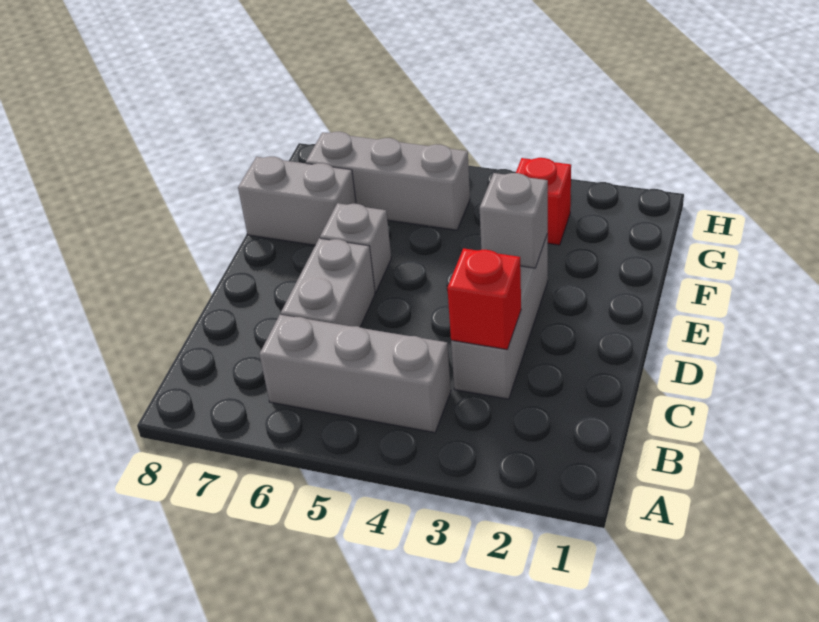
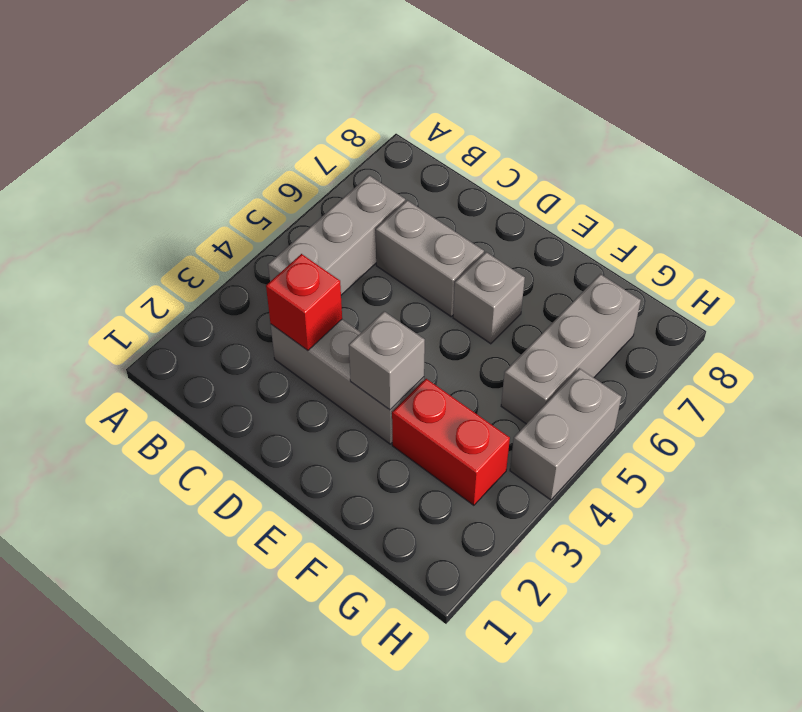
grey brick F7:F8 level 1 -> grey brick H4:H5 level 1
red brick G3 level 1 -> red brick F3:G3 level 1

